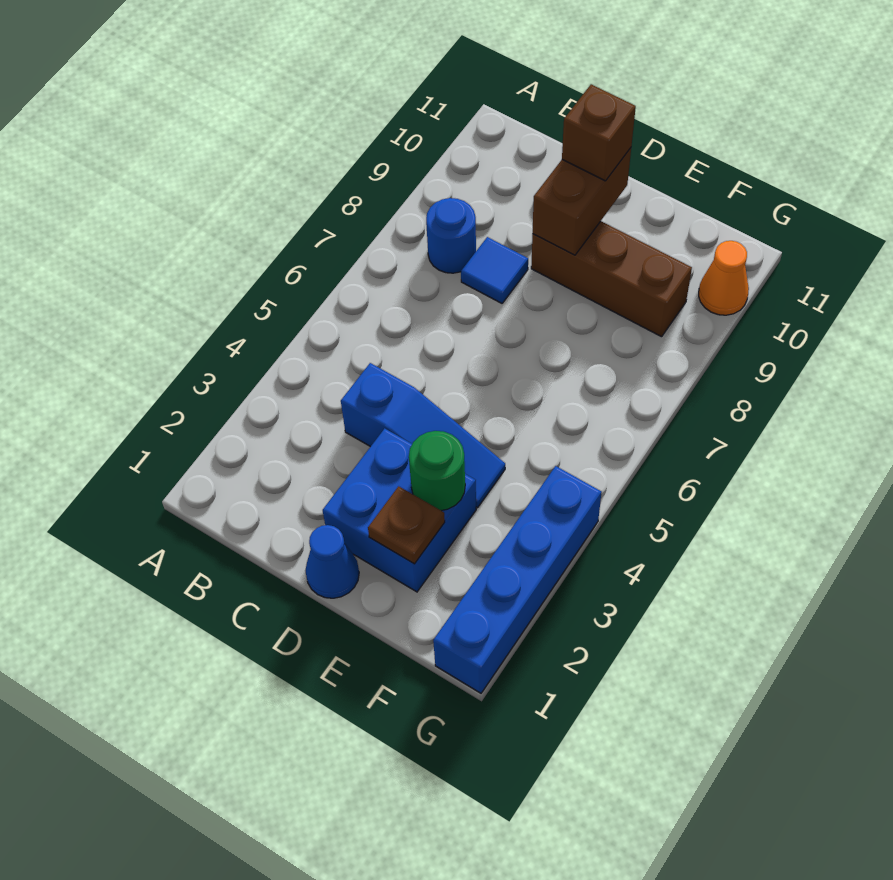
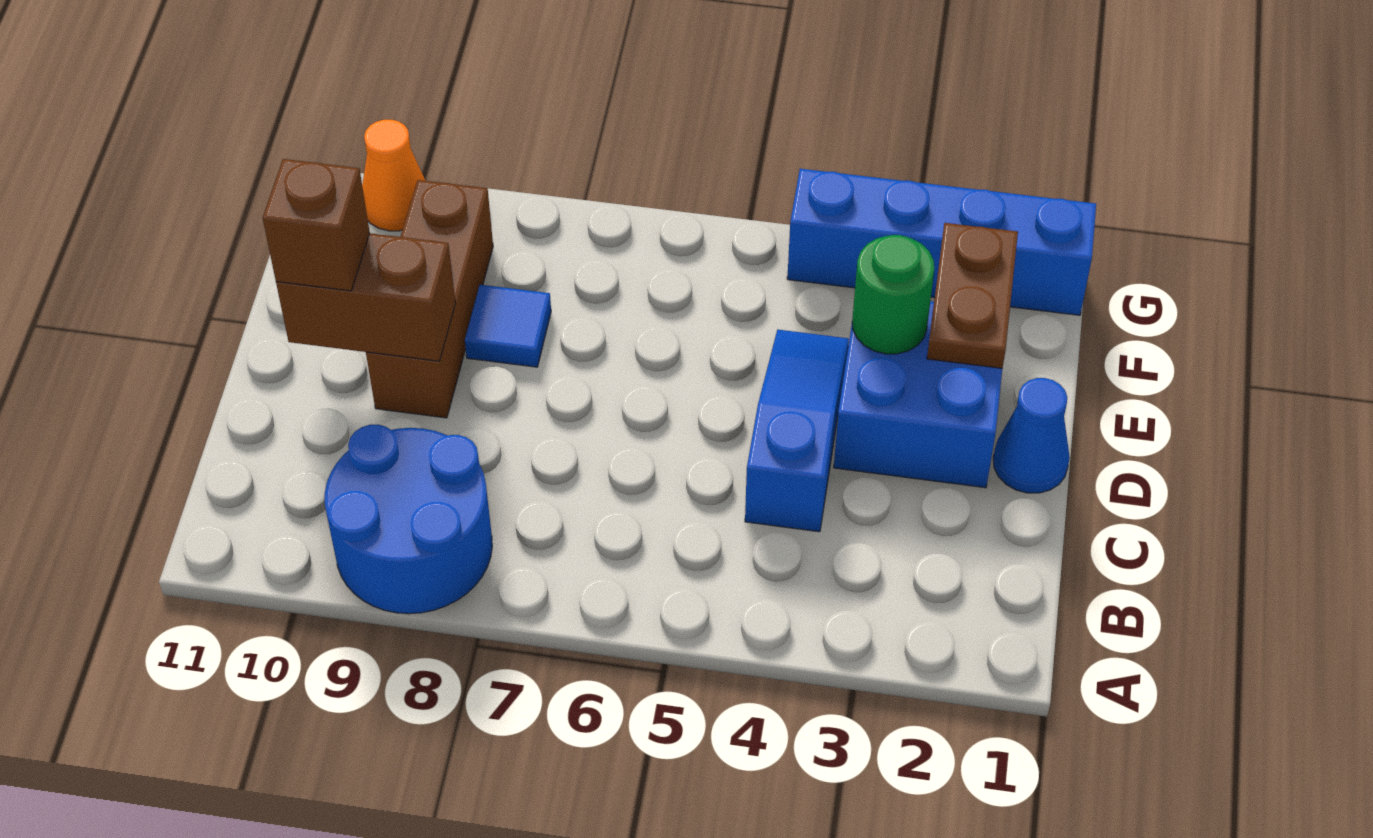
blue round brick B8 level 1 -> blue round brick A8:B9 level 1
blue tile C8 level 1 -> blue tile E8 level 1
brown plate E2 level 2 -> brown plate E2:F2 level 2

